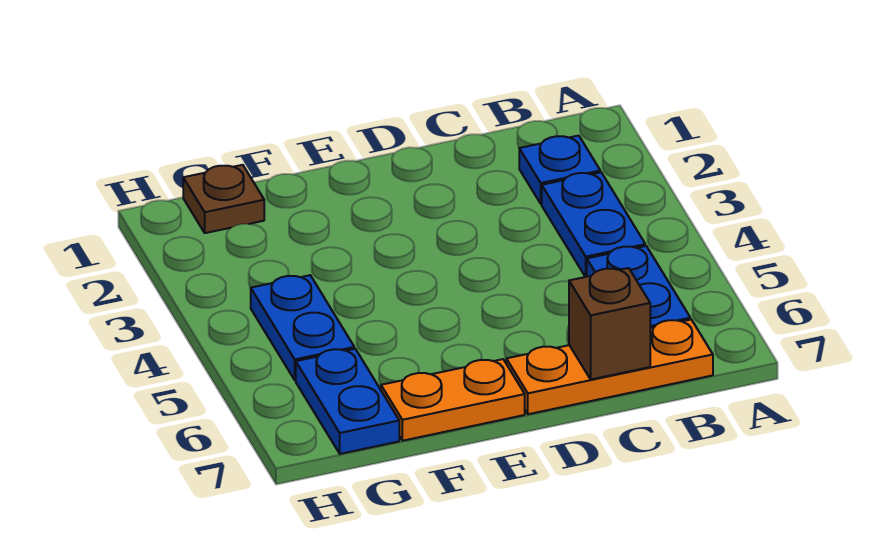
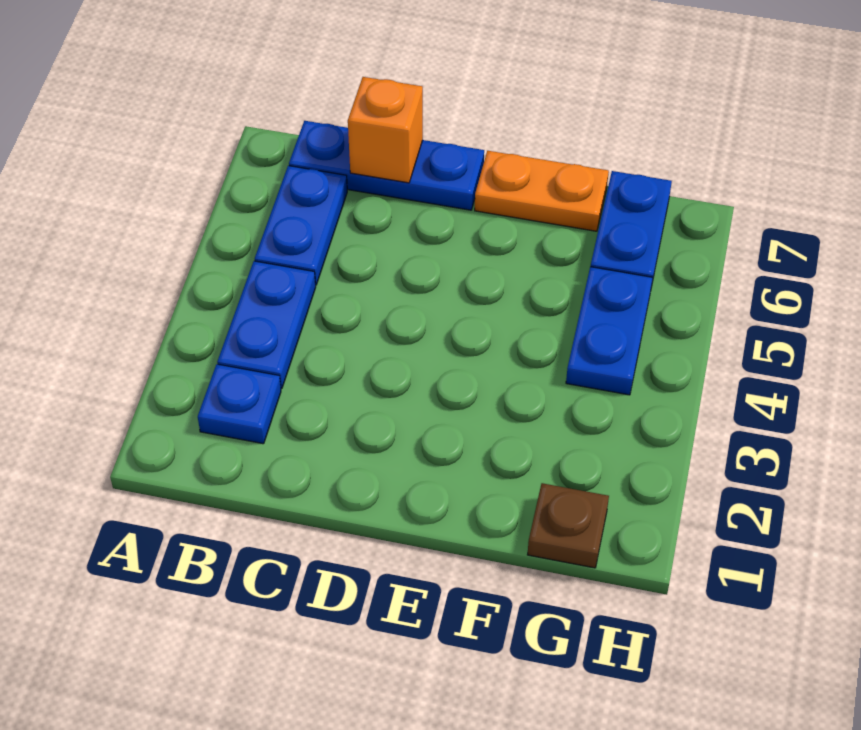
orange plate B7:D7 level 1 -> blue plate B7:D7 level 1
brown brick C7 level 2 -> orange brick C7 level 2

